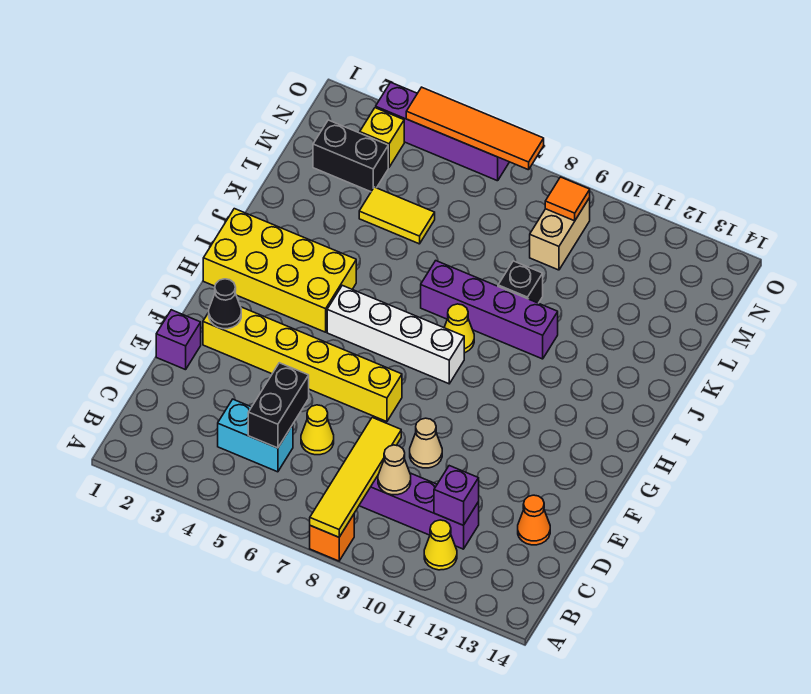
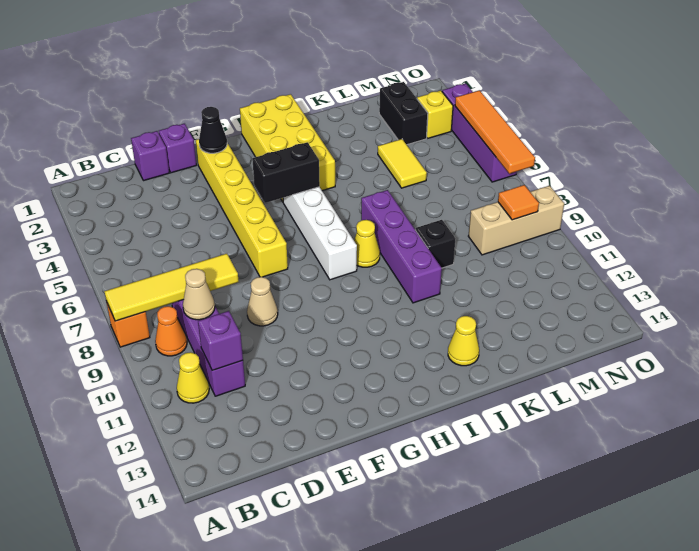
cyan brick C4:C5 level 1 -> none
black brick C5:D5 level 2 -> black brick G5:H5 level 2
none -> purple brick D1 level 1
yellow cone D6 level 1 -> yellow cone J13 level 1
orange cone D13 level 1 -> orange cone B9 level 1
tan brick M9:N9 level 1 -> tan brick M9:O9 level 1

